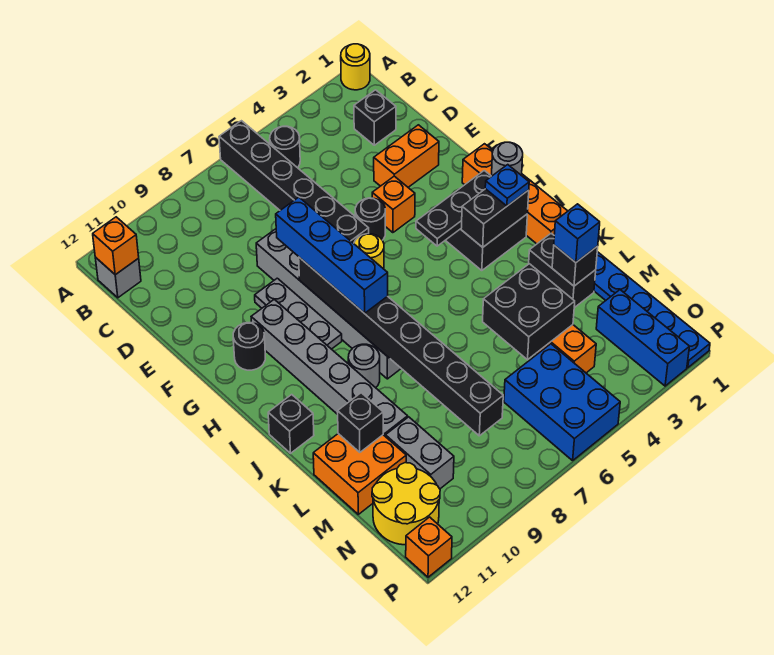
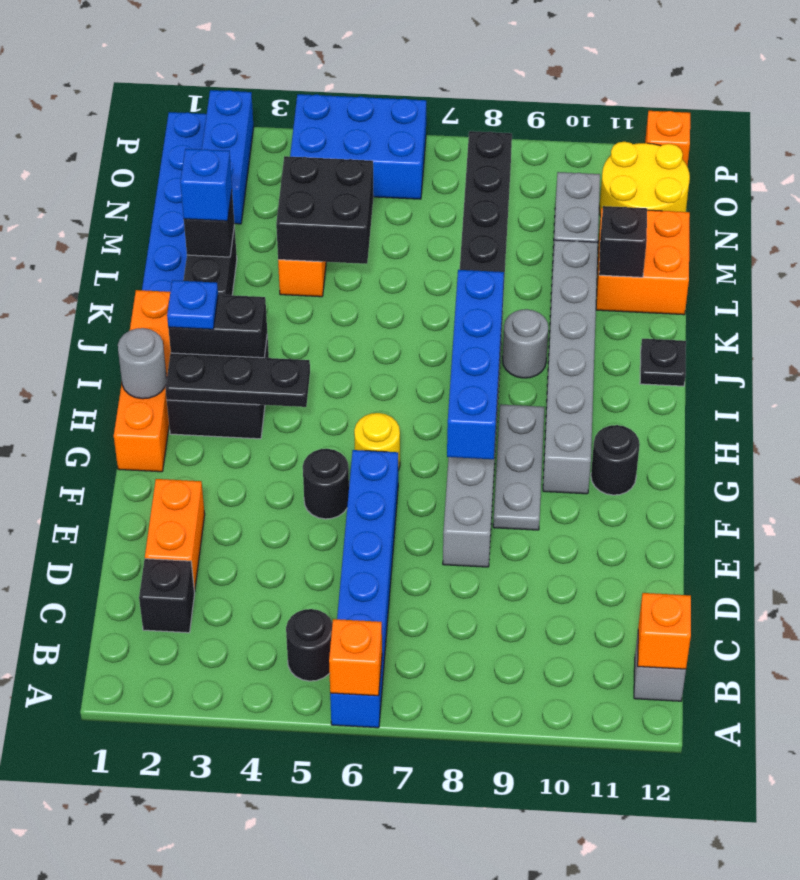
yellow round brick A1 level 1 -> none
black brick A6:F6 level 1 -> blue brick A6:F6 level 1
orange brick E2:E3 level 1 -> orange brick D2:E2 level 1
orange brick F4 level 1 -> orange brick A6 level 2
black brick J12 level 1 -> black plate J12 level 1
blue brick N5:P6 level 1 -> blue brick O4:P6 level 1

